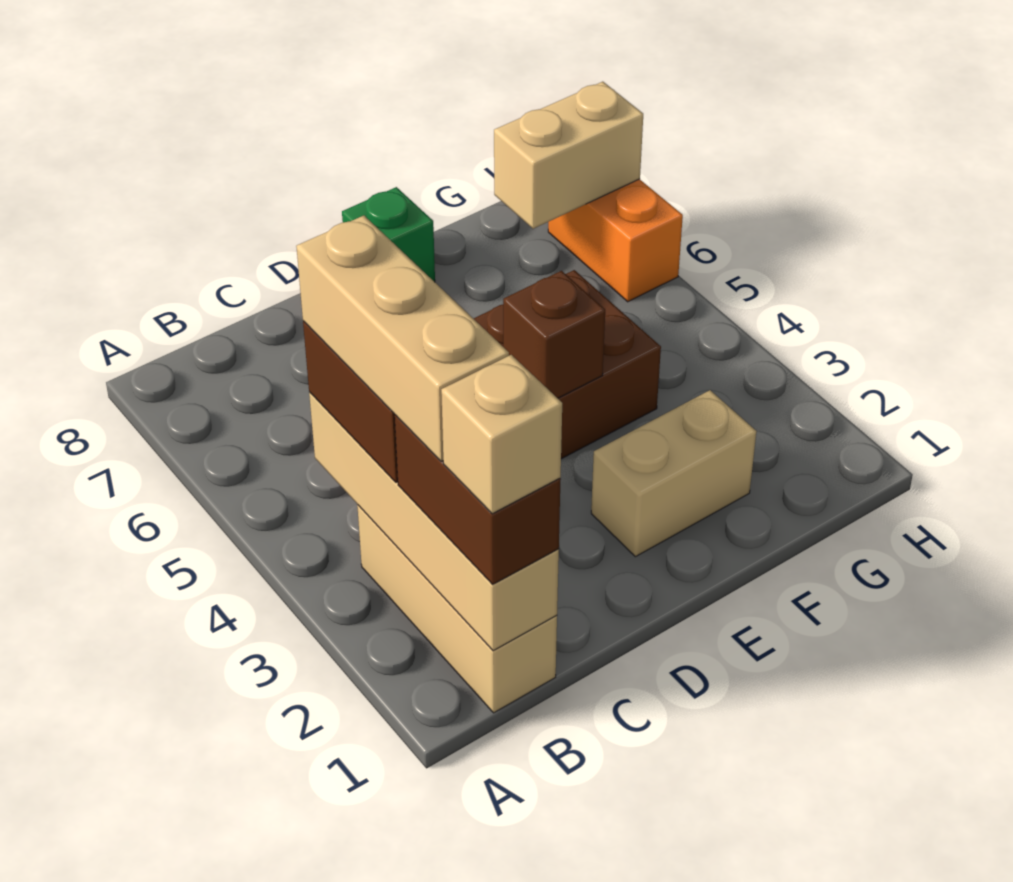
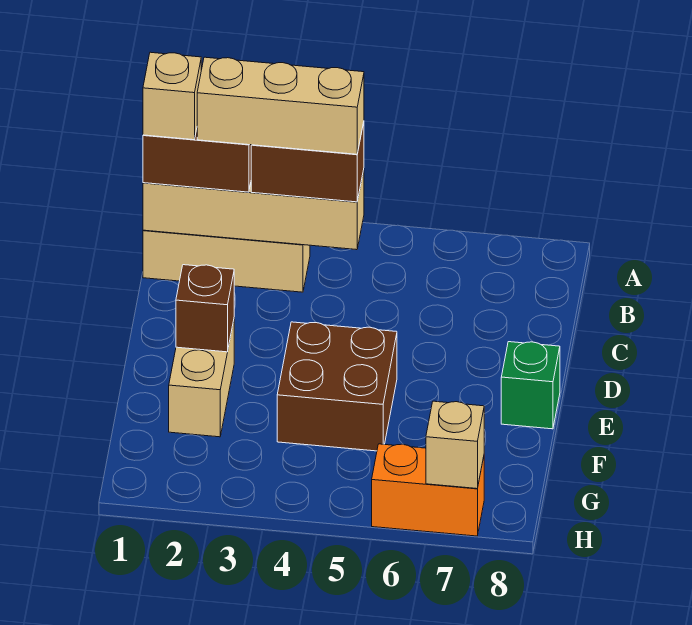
brown brick E4 level 2 -> brown brick E2 level 2
tan brick G7:H7 level 2 -> tan brick H7 level 2

